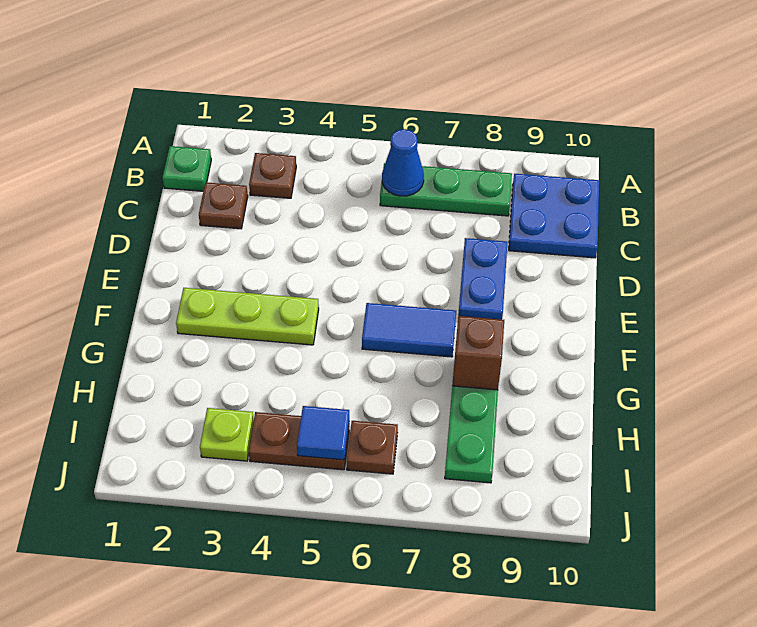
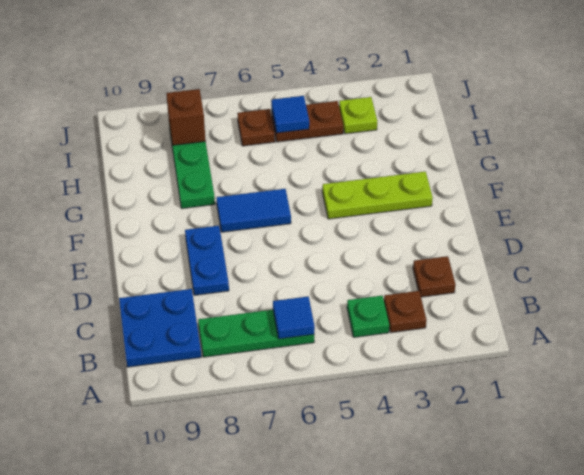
green plate B1 level 1 -> green plate B4 level 1
blue cone B6 level 2 -> blue tile B6 level 2
brown brick G8 level 2 -> brown brick I8 level 2

